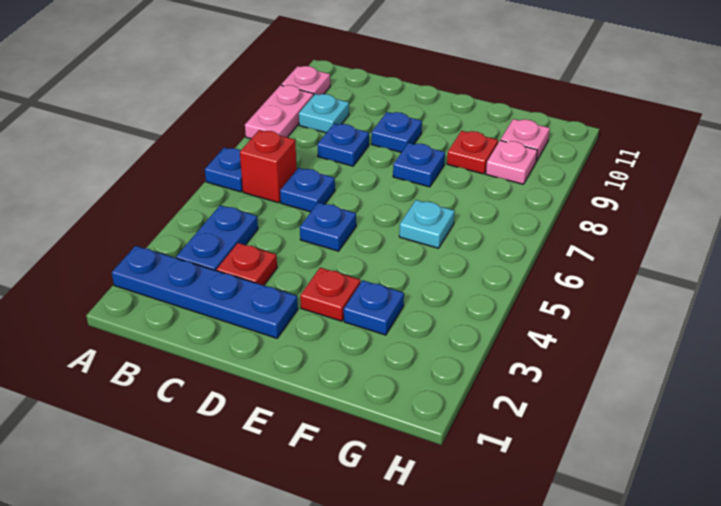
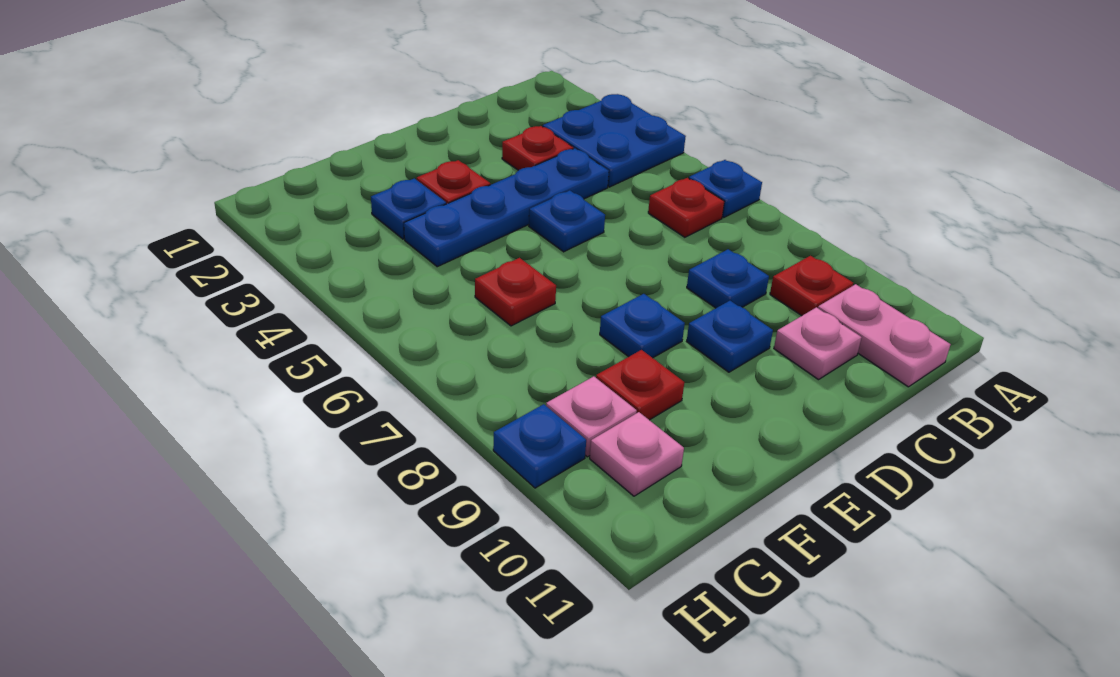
blue plate A2:D2 level 1 -> blue plate C4:F4 level 1
pink plate A8:A9 level 1 -> pink plate B10:B11 level 1
pink plate A10 level 1 -> pink plate C10 level 1
blue plate B3:B4 level 1 -> blue plate A3:B4 level 1
red brick B6 level 1 -> red plate B6 level 1
cyan plate B9 level 1 -> red plate B9 level 1
blue plate C6 level 1 -> blue plate H9 level 1
cyan plate F6 level 1 -> red plate F6 level 1

